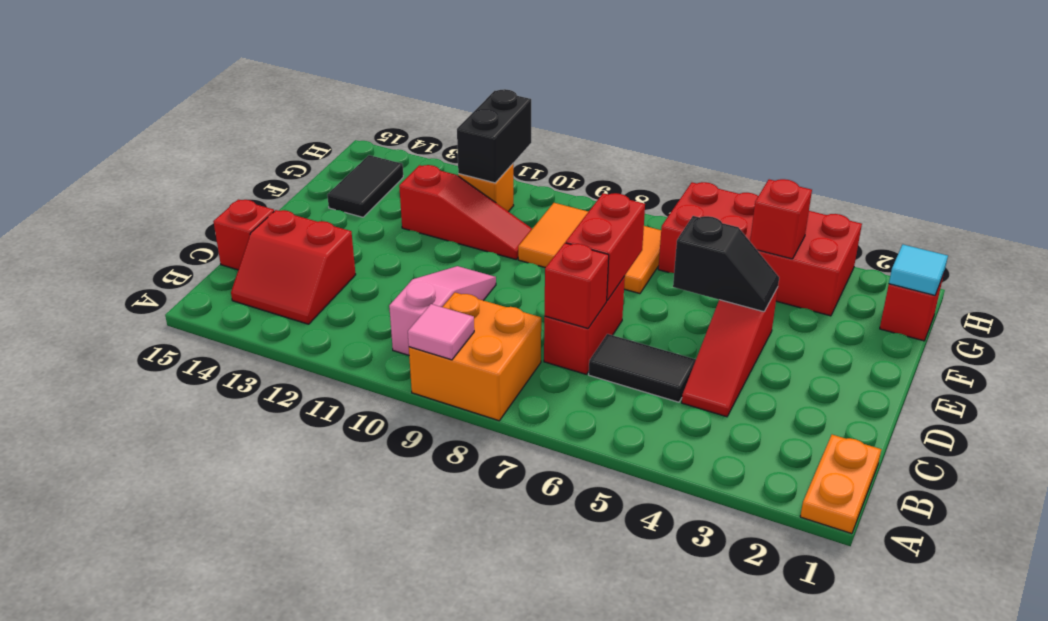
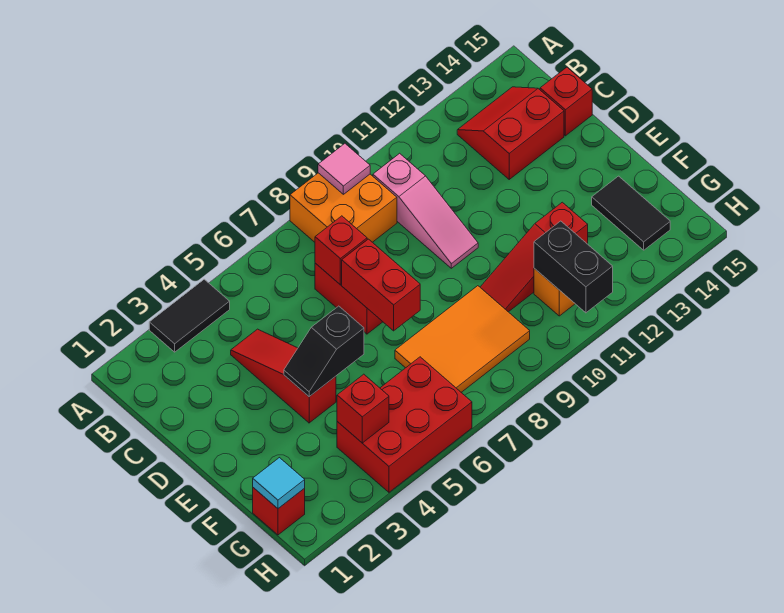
orange plate A1:B1 level 1 -> none
black tile C5:C6 level 1 -> black tile A3:A4 level 1
red brick G3:H6 level 1 -> red brick G4:H6 level 1

